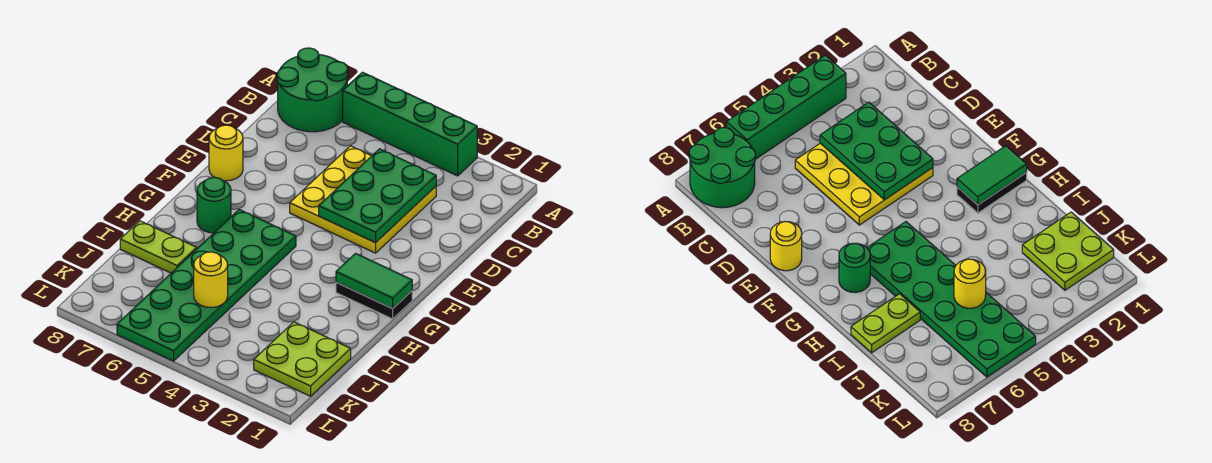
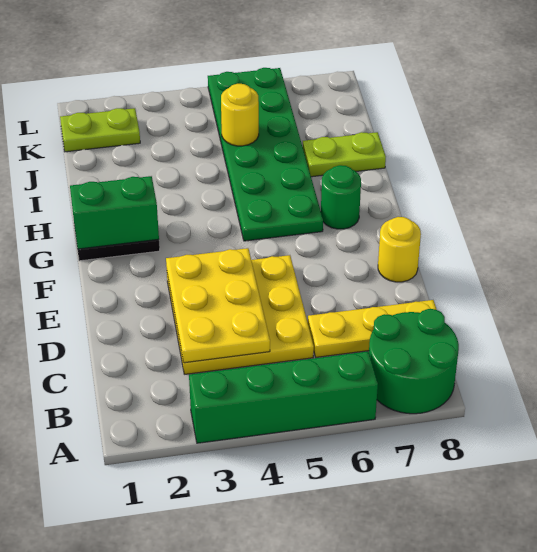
green plate C3:E4 level 2 -> yellow plate C3:E4 level 2
none -> yellow plate C6:C8 level 1
green tile G1:G2 level 2 -> green brick G1:G2 level 2
lime plate J1:K2 level 1 -> lime plate K1:K2 level 1

